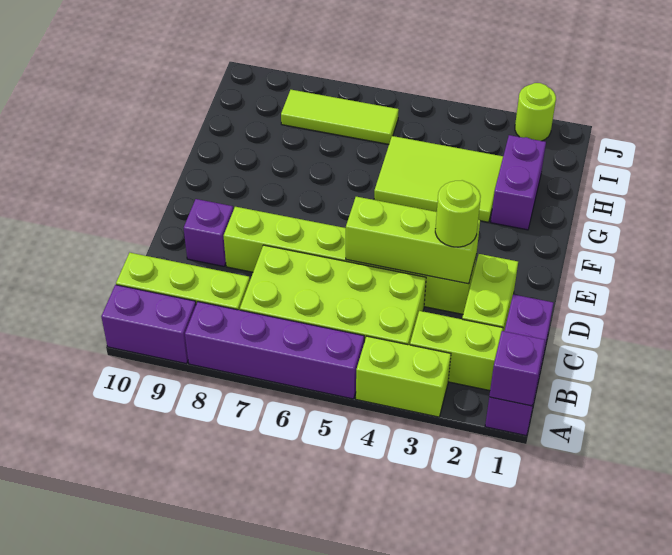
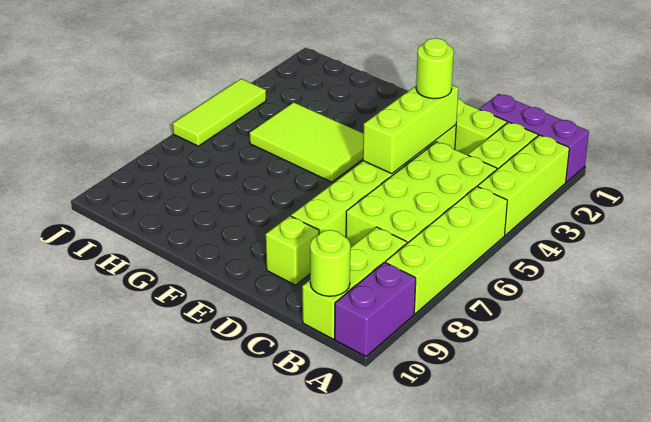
purple brick A1 level 2 -> none
lime brick A3:A4 level 1 -> lime brick A2:A4 level 1
purple brick A5:A8 level 1 -> lime brick A5:A8 level 1
purple brick D9 level 1 -> lime brick D9 level 1
purple brick G2:H2 level 1 -> none
lime tile G3:H5 level 1 -> lime tile F4:H5 level 1
lime tile I6:I8 level 1 -> lime tile J4:J6 level 1
lime round brick J2 level 1 -> lime round brick B10 level 2

